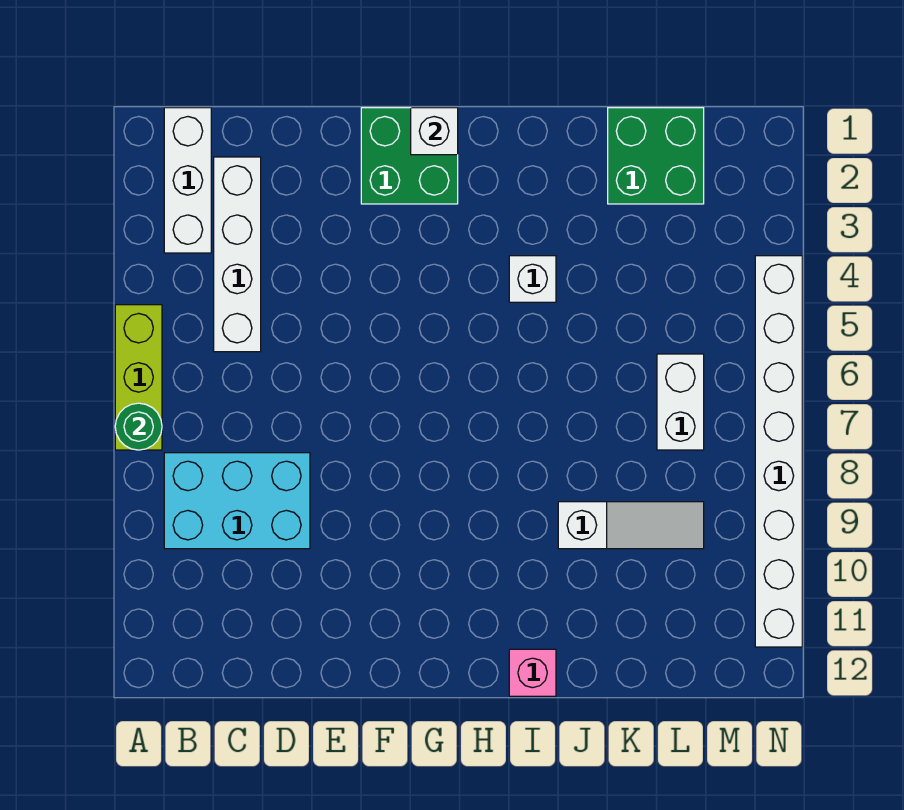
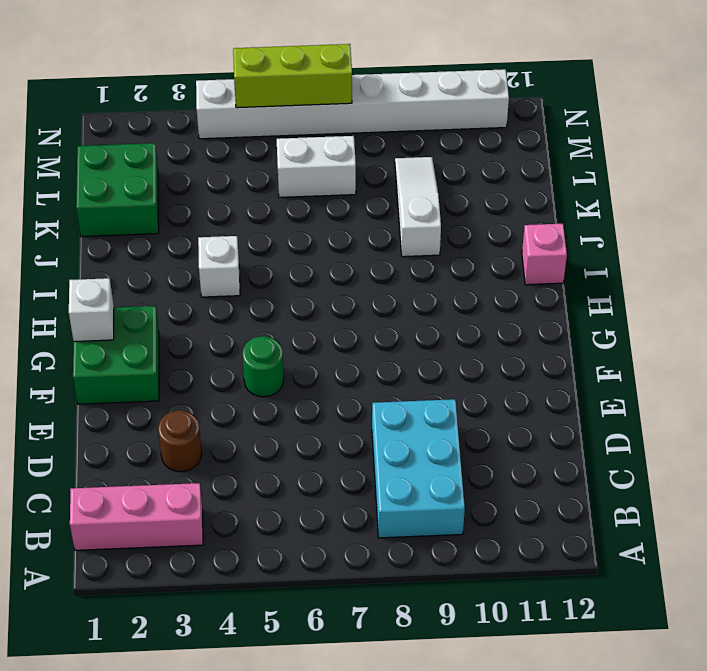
lime brick A5:A7 level 1 -> lime brick N5:N7 level 2
green round brick A7 level 2 -> green round brick F5 level 1
white brick B1:B3 level 1 -> pink brick B1:B3 level 1
white brick C2:C5 level 1 -> none
none -> brown round brick D3 level 1

